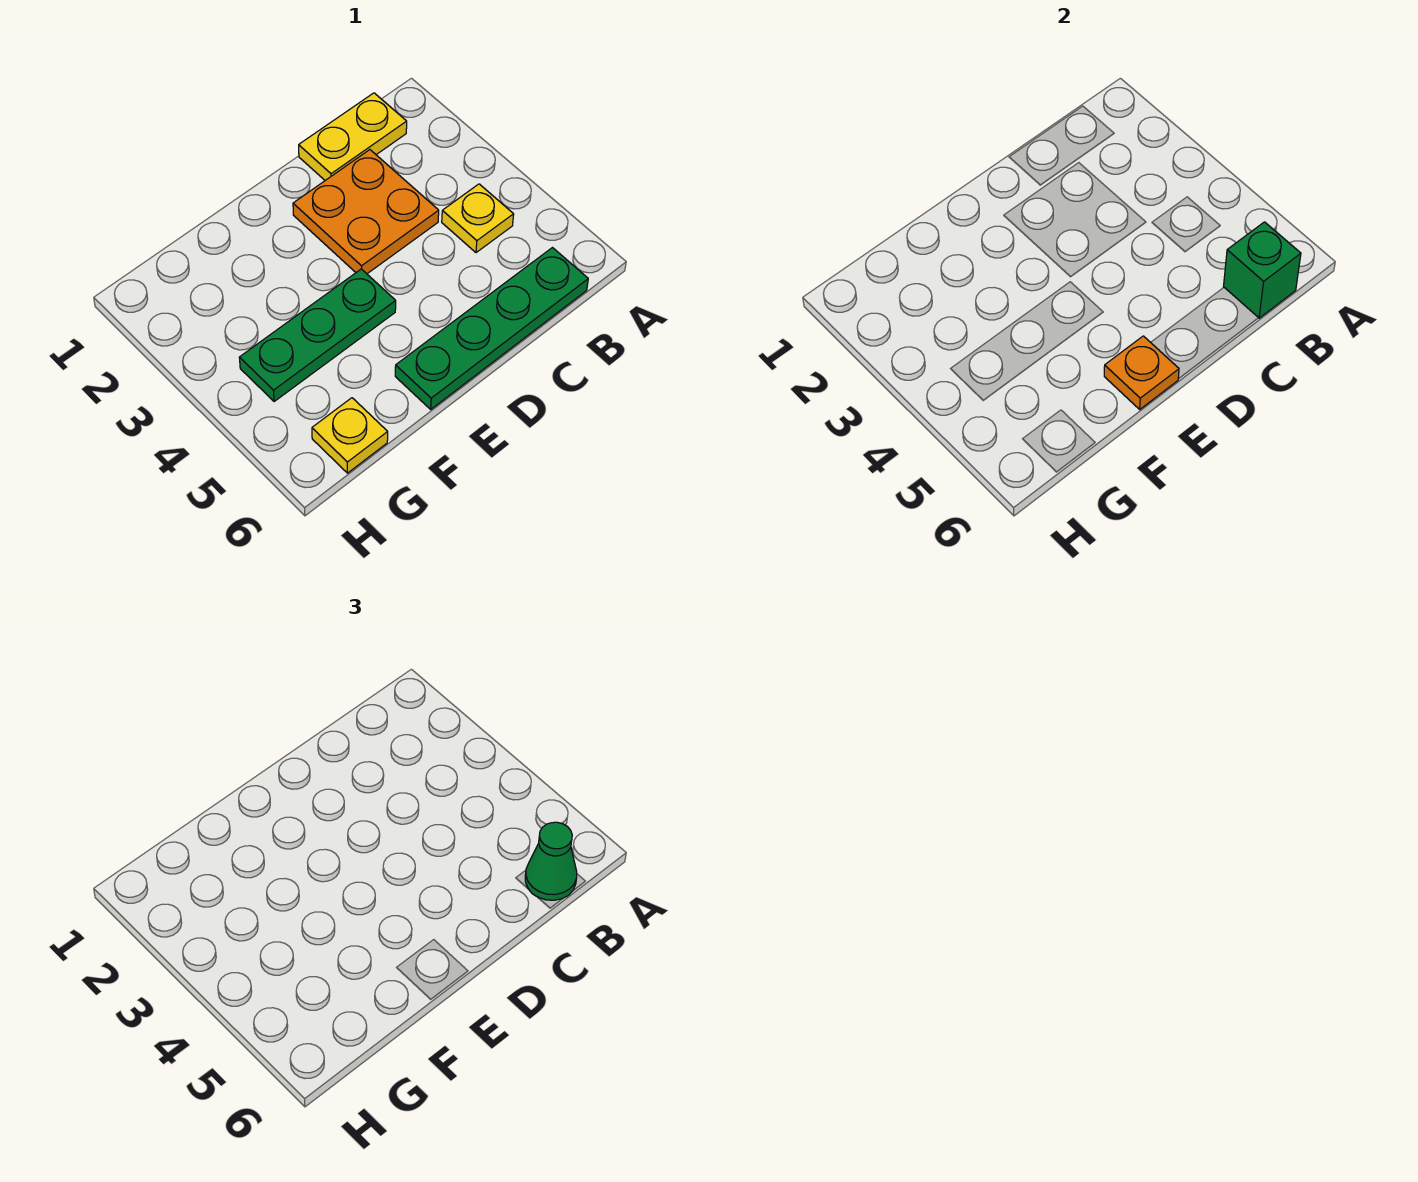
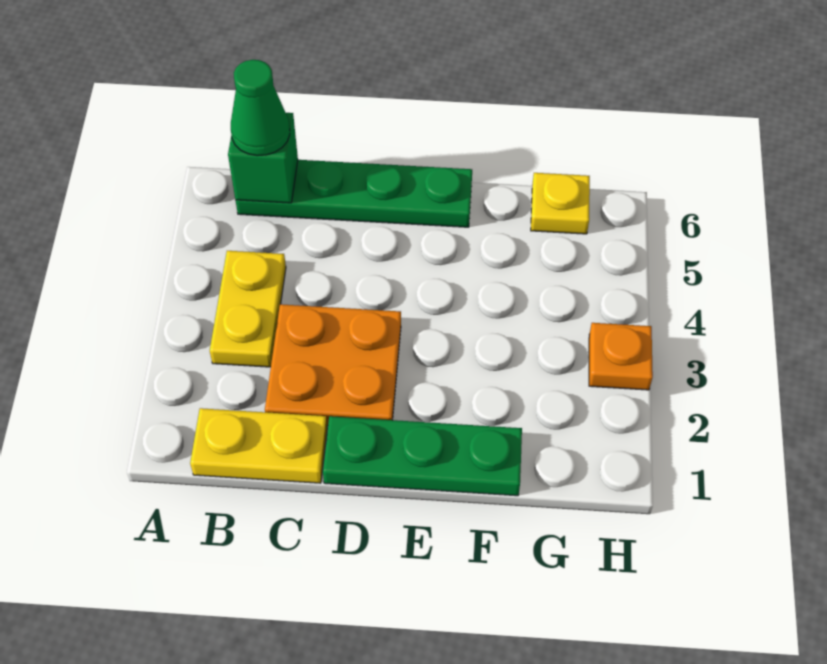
yellow plate B4 level 1 -> yellow plate B3:B4 level 1
green plate E4:G4 level 1 -> green plate D1:F1 level 1
orange plate E6 level 2 -> orange plate H3 level 1

